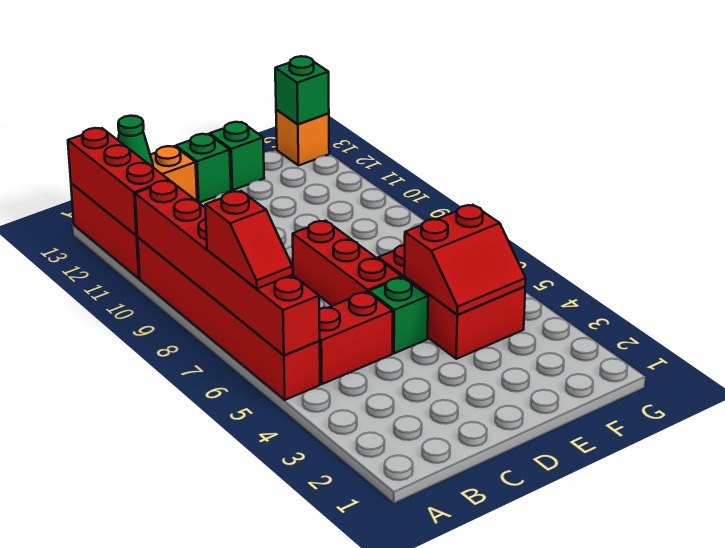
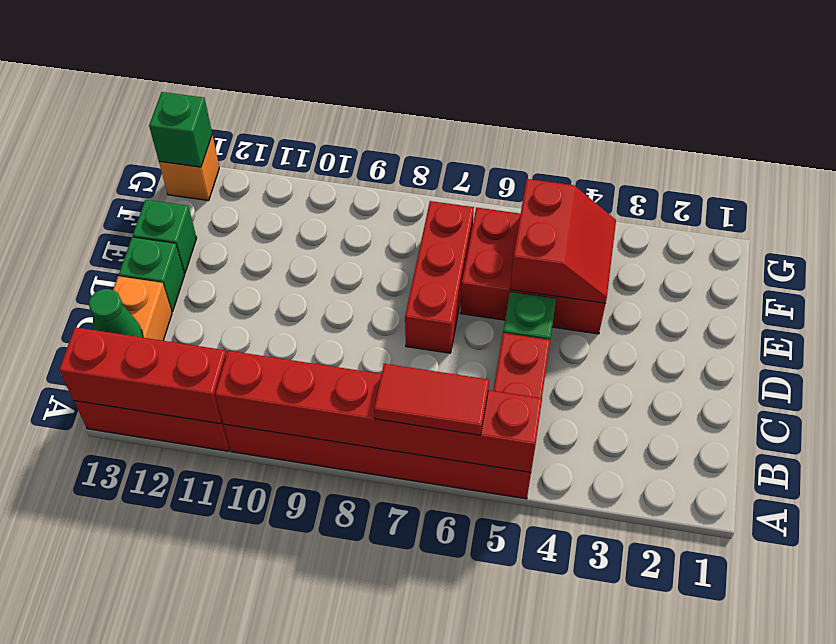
red slope A6:A7 level 3 top 7 -> red tile A6:A7 level 3
red brick D6:D8 level 1 -> red brick D7:F7 level 1

